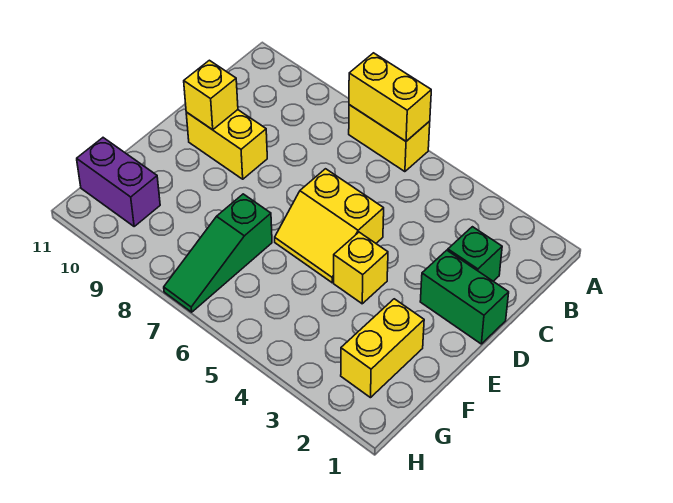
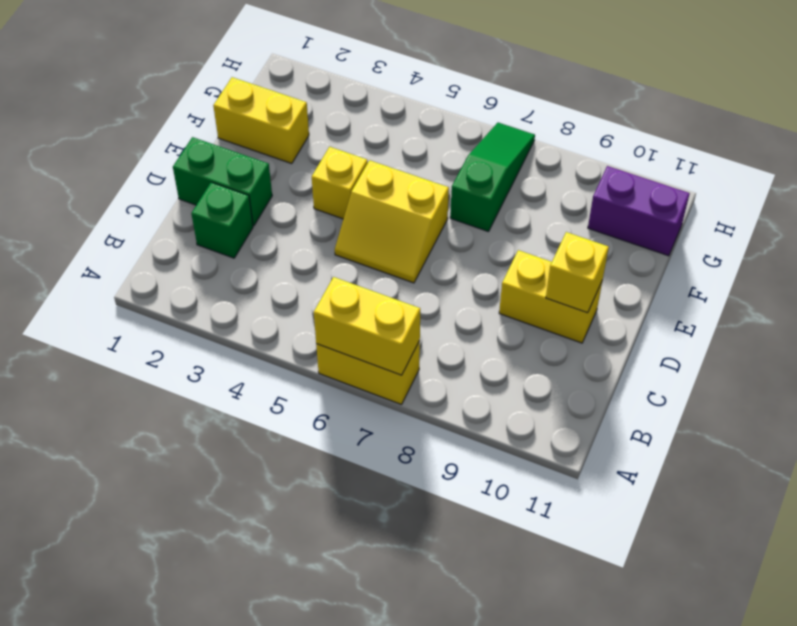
yellow slope D5:E6 level 1 top D -> yellow slope D5:E6 level 1 top E
yellow brick F2:G2 level 1 -> yellow brick F1:F2 level 1

